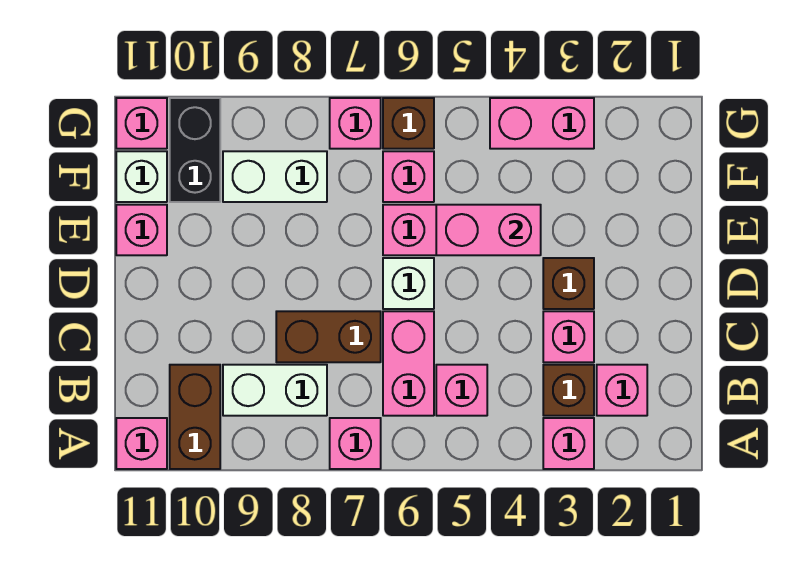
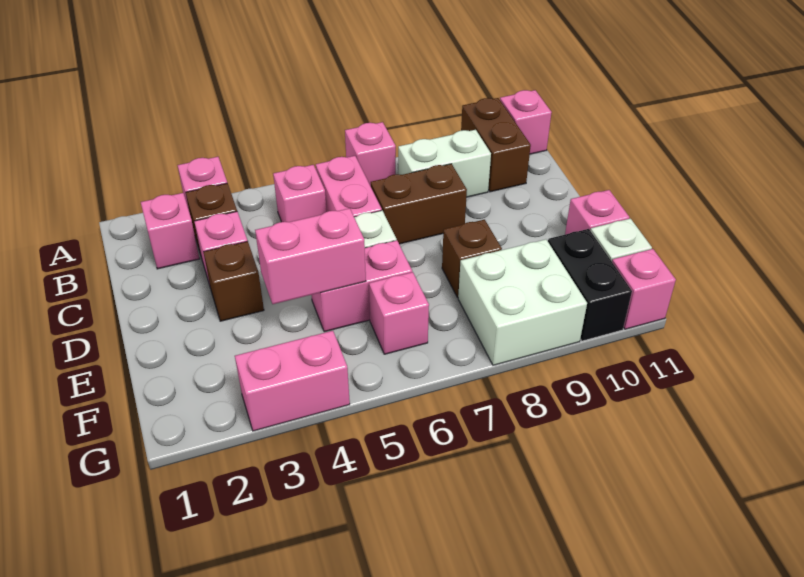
white brick F8:F9 level 1 -> white brick F8:G9 level 1
brown brick G6 level 1 -> brown brick E8 level 1
pink brick G7 level 1 -> none

